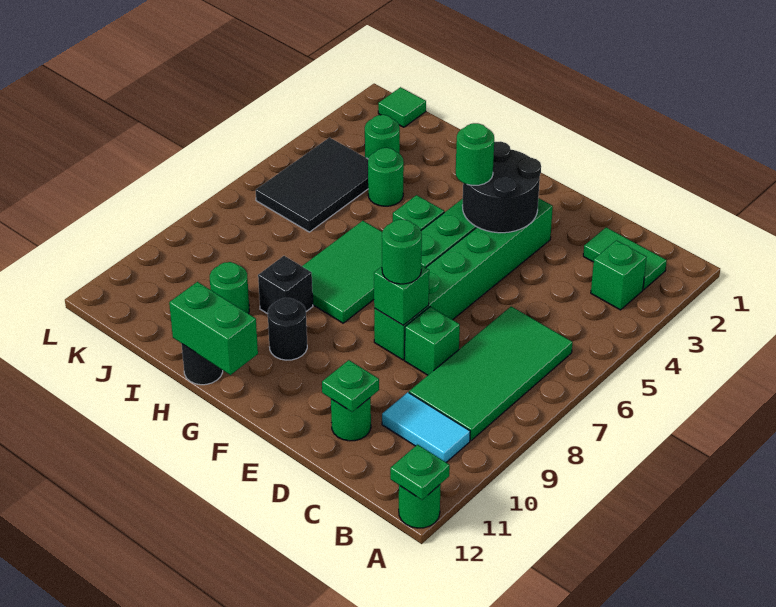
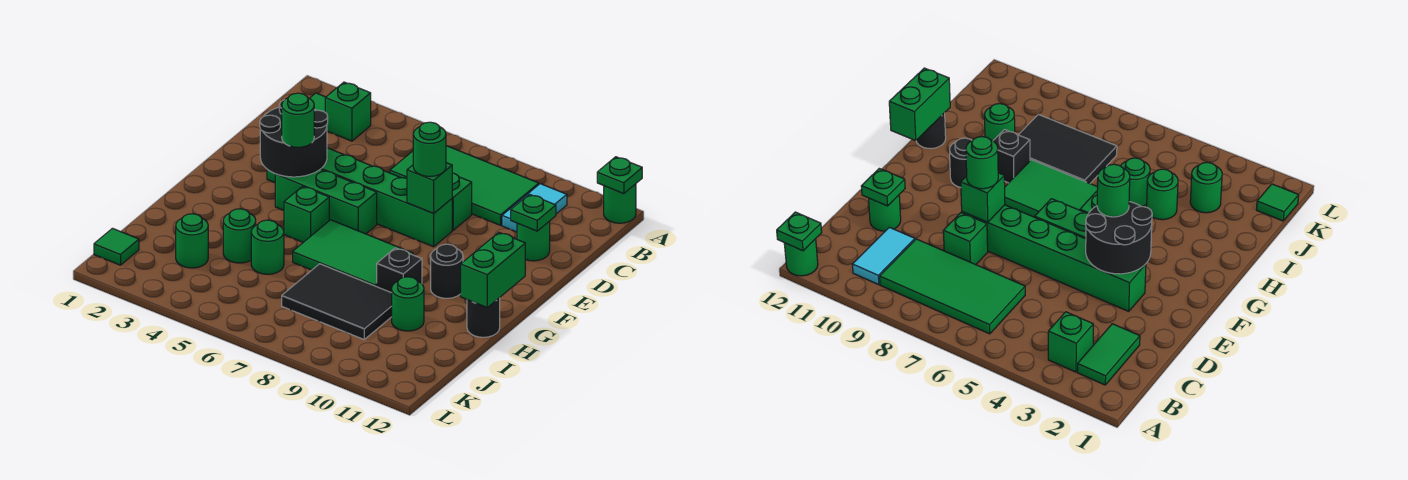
none -> green round brick I5 level 1
black tile J4:K6 level 1 -> black tile I7:J9 level 1

